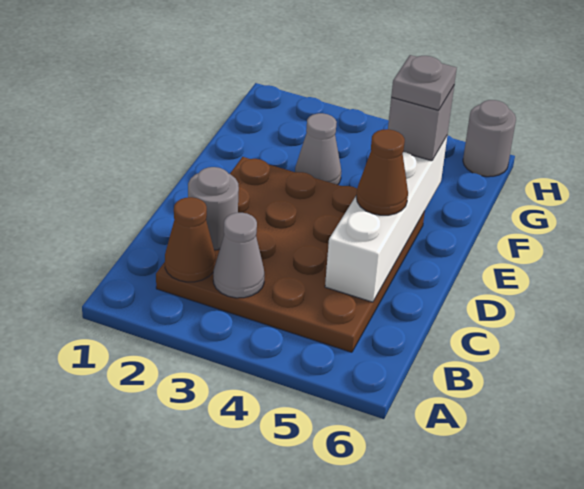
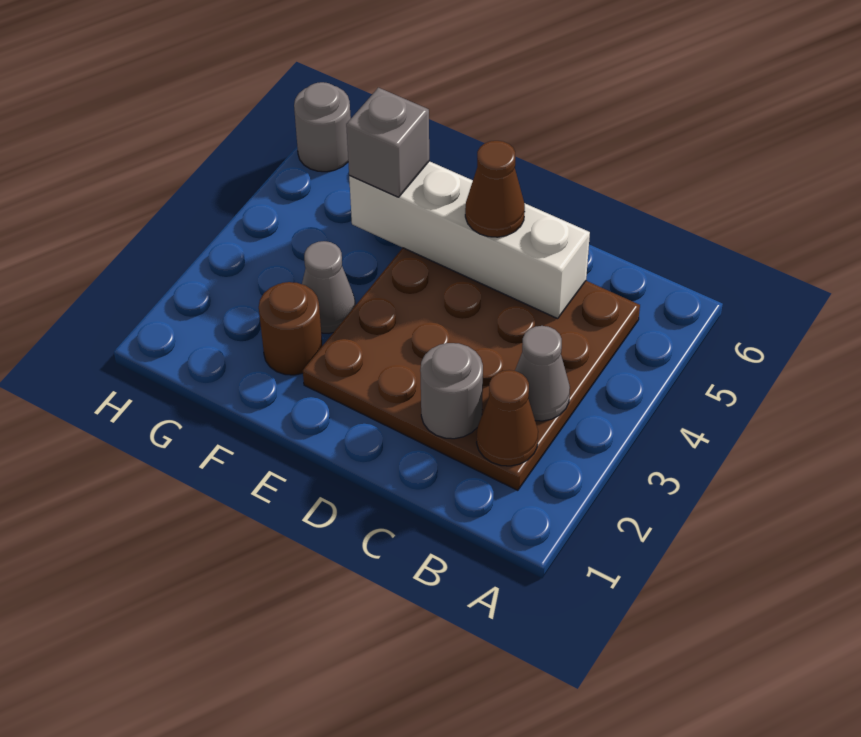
none -> brown round brick F2 level 1
grey plate F5 level 4 -> none

